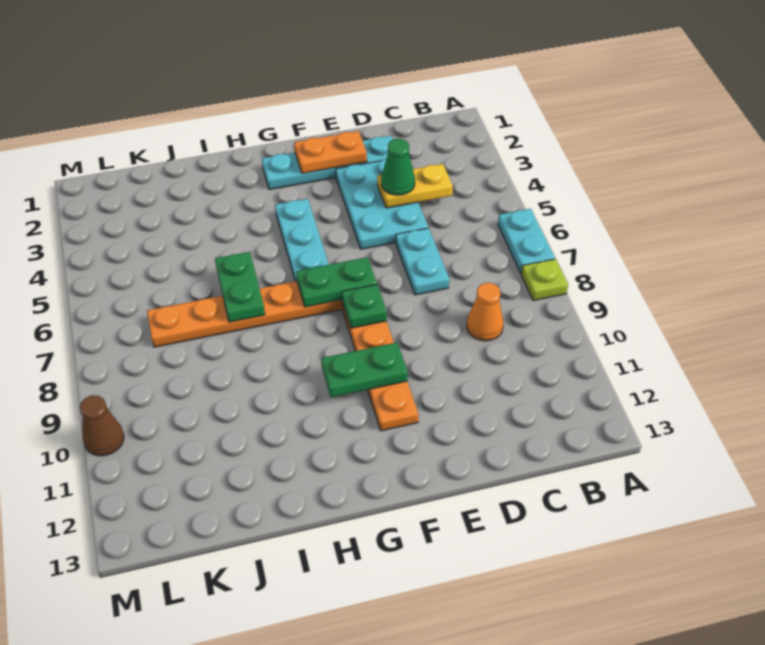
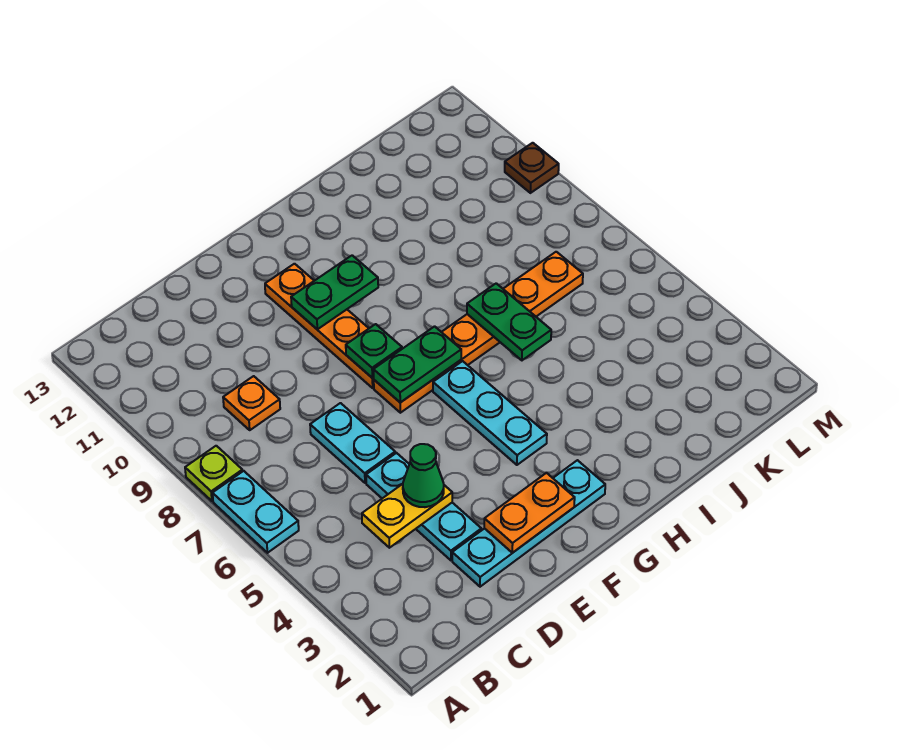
orange cone C9 level 1 -> orange plate C9 level 1
cyan plate D3:E5 level 1 -> cyan plate D3:D5 level 1
brown cone M10 level 1 -> brown plate M10 level 1

